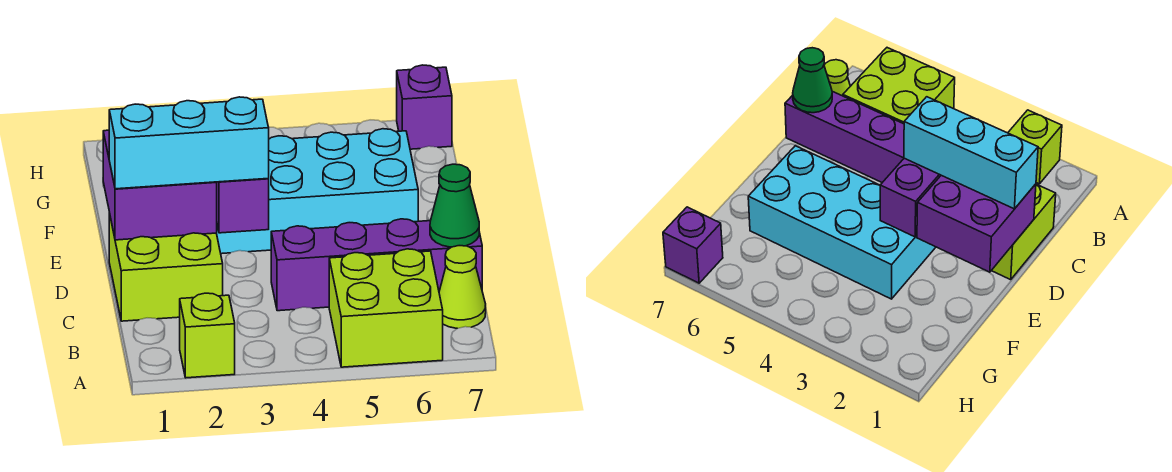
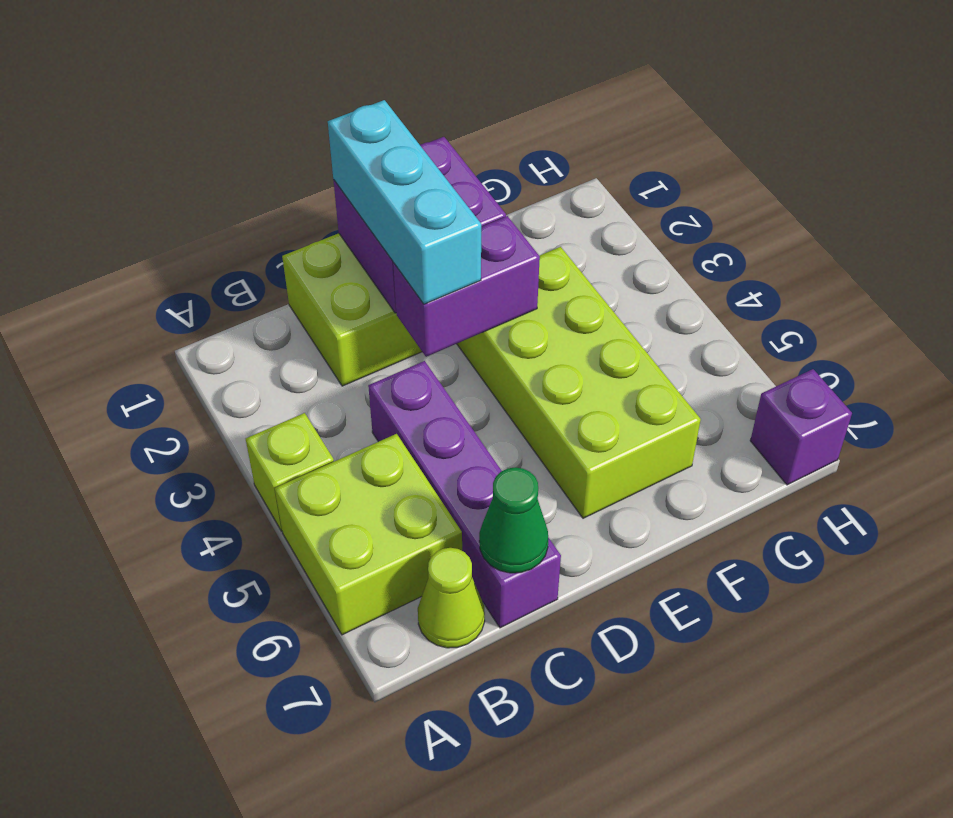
lime brick A2 level 1 -> lime brick A4 level 1
cyan brick E3:F6 level 1 -> lime brick E3:F6 level 1

